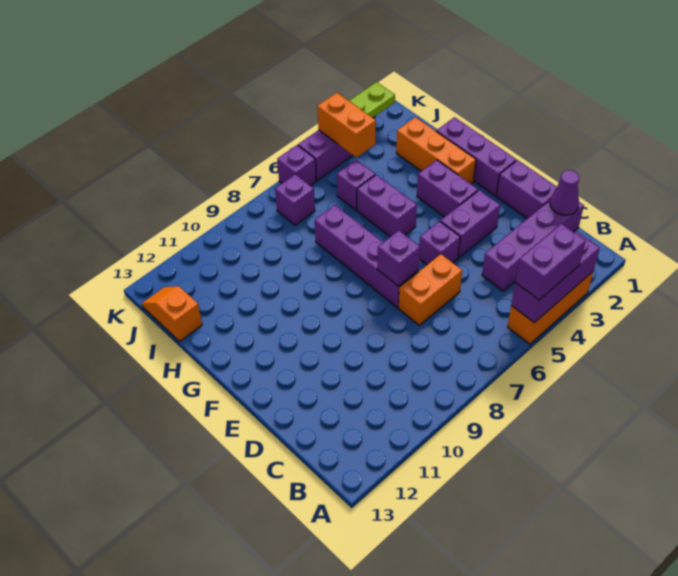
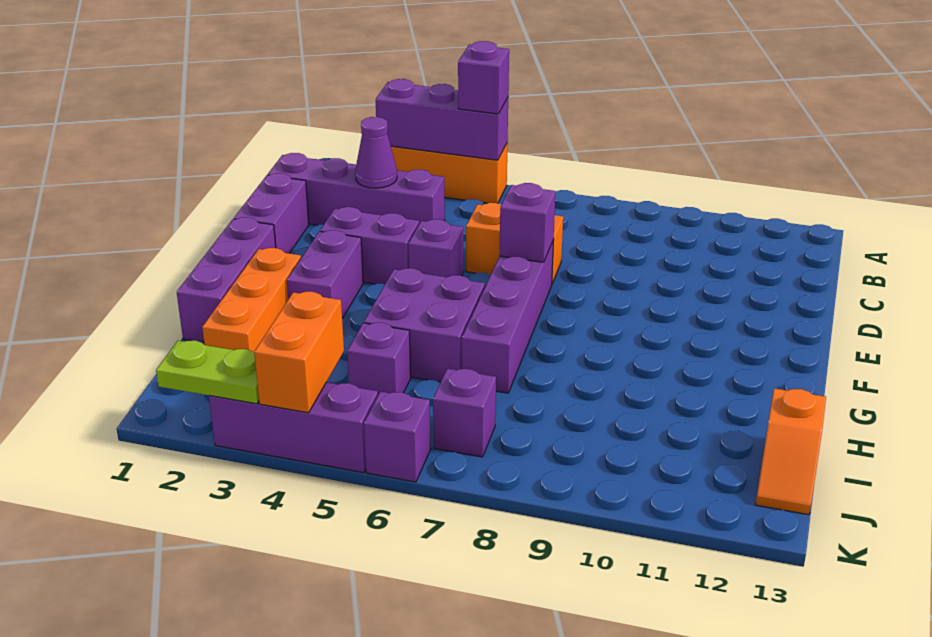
purple brick A4:A5 level 3 -> purple brick A5 level 3
purple cone C1 level 2 -> purple cone C3 level 2
purple brick G5:H5 level 1 -> purple brick G5:H6 level 1

